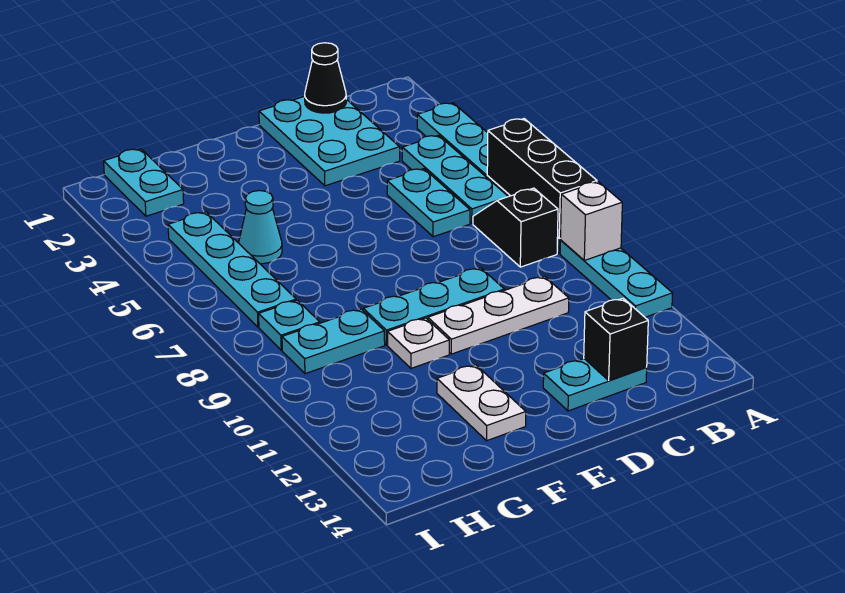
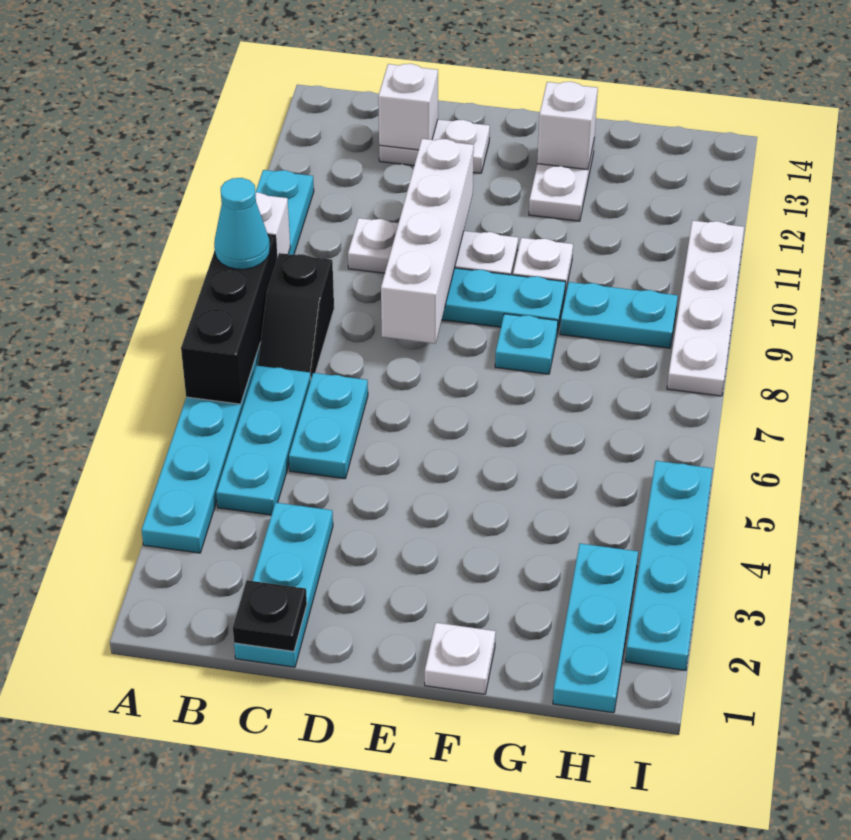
cyan plate C1:D3 level 1 -> cyan plate C1:C3 level 1
black cone C1 level 2 -> black plate C1 level 2
cyan plate C13:D13 level 1 -> white plate C13:D13 level 1
black brick C13 level 2 -> white brick C13 level 2
none -> white brick D8:D11 level 2
none -> white plate F1 level 1
none -> white brick F13 level 2
cyan cone G5 level 1 -> cyan cone A8 level 3
cyan plate H1:H2 level 1 -> cyan plate H1:H3 level 1
cyan plate H4:H7 level 1 -> cyan plate I2:I5 level 1
cyan plate H8 level 1 -> cyan plate F8 level 1
none -> white plate I8:I11 level 1

